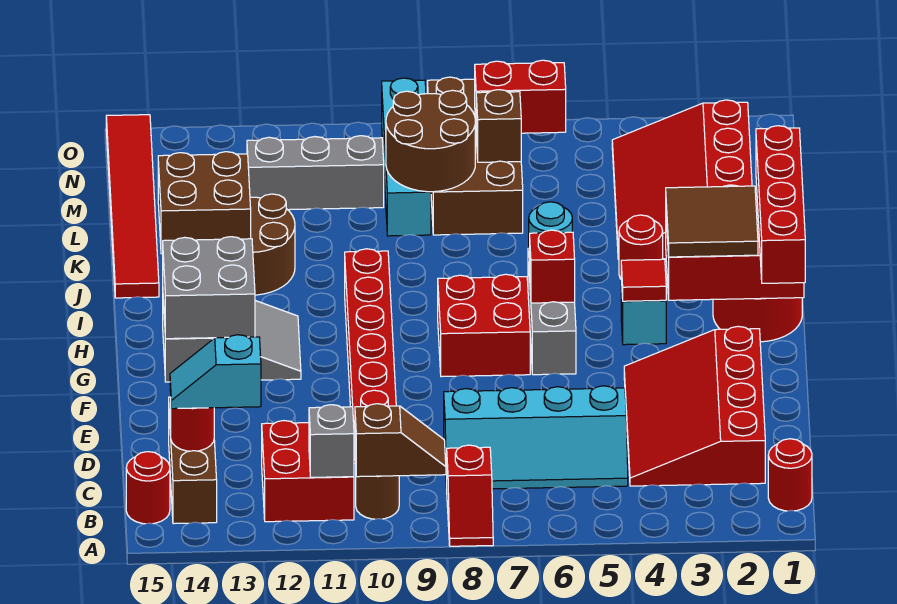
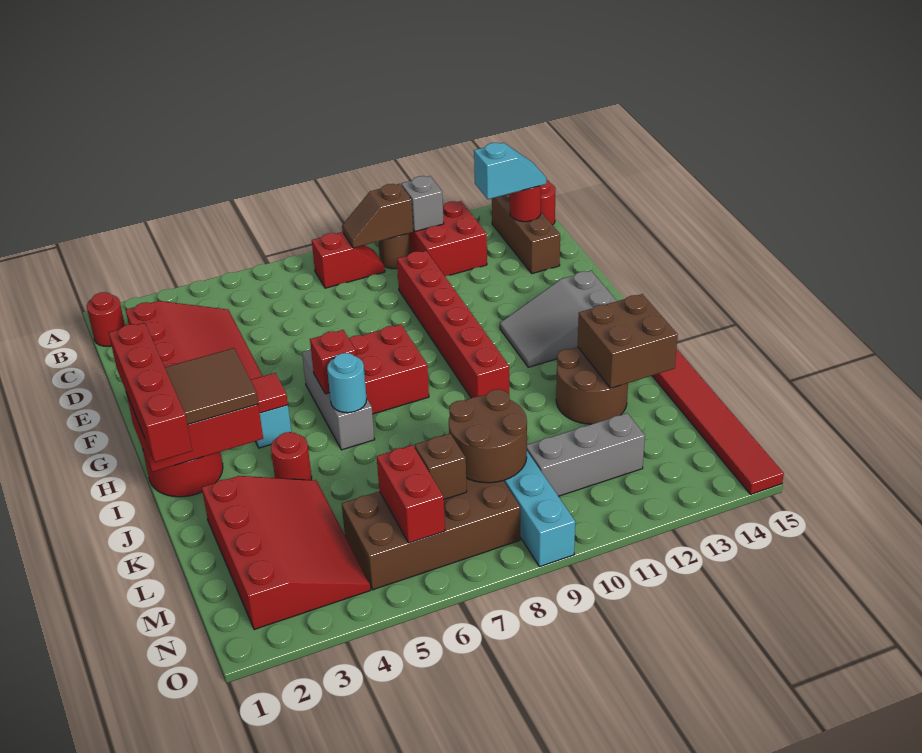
red slope A8:B8 level 1 top B -> red slope B8:B9 level 1 top 8
cyan slope C5:D8 level 1 top D -> none
grey brick G13:H14 level 2 -> none
brown brick L7:O8 level 1 -> brown brick M5:N8 level 1
red brick N6:N7 level 2 -> red brick M6:N6 level 2

